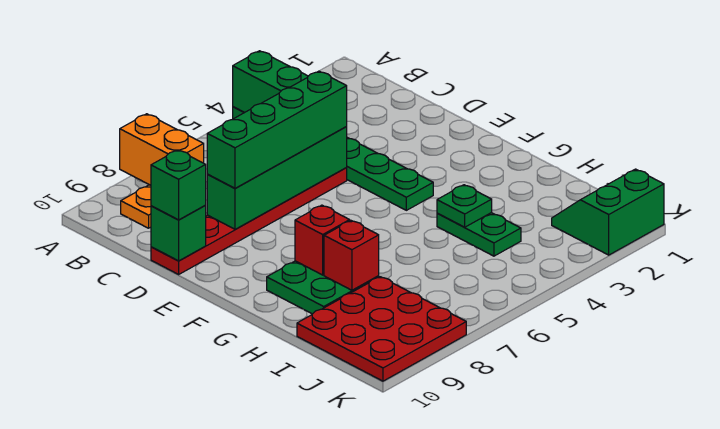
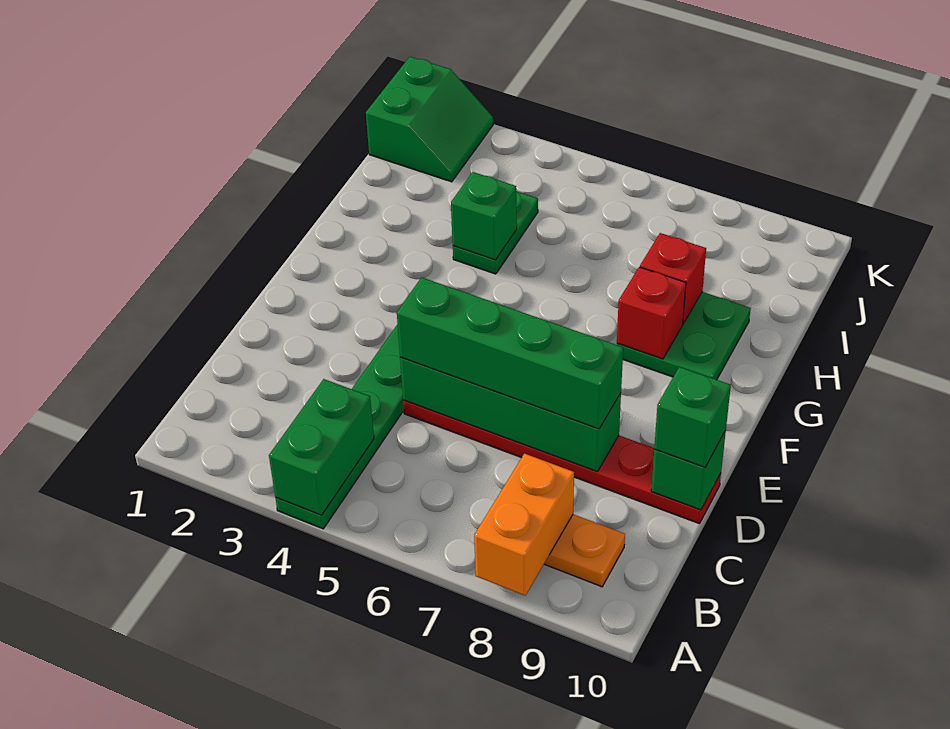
green plate H4 level 2 -> green brick H4 level 2
red plate I8:K10 level 1 -> none
green slope J1:K2 level 1 top K -> green slope J1:K2 level 1 top 1

